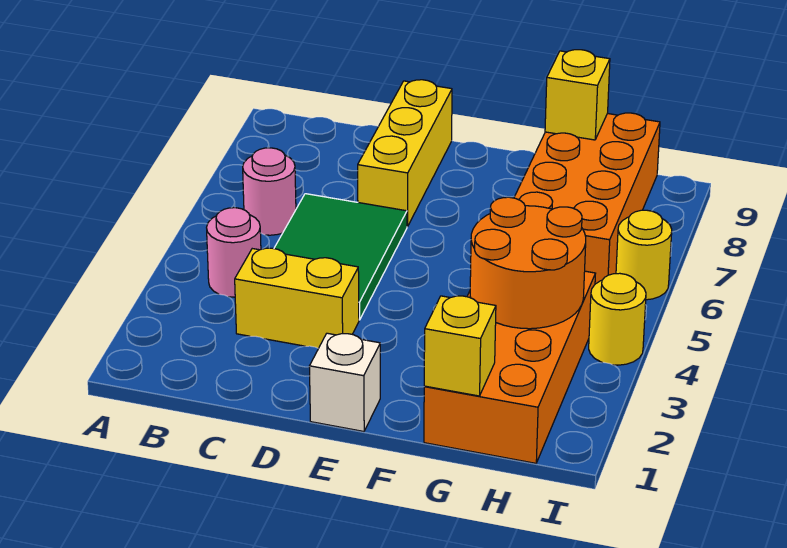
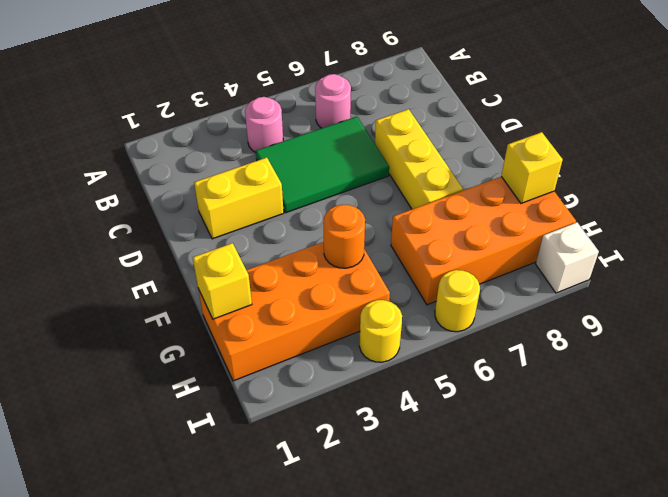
yellow brick C3:D3 level 1 -> yellow brick D2:D3 level 1
yellow brick D7:D9 level 1 -> yellow brick D7:F7 level 1
white brick E1 level 1 -> white brick I9 level 1
orange round brick G3:H4 level 2 -> orange round brick G4 level 2

